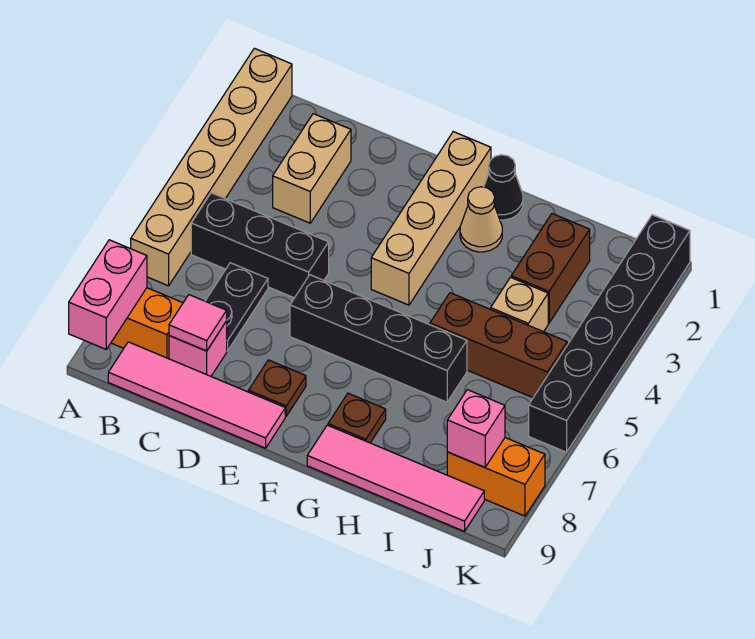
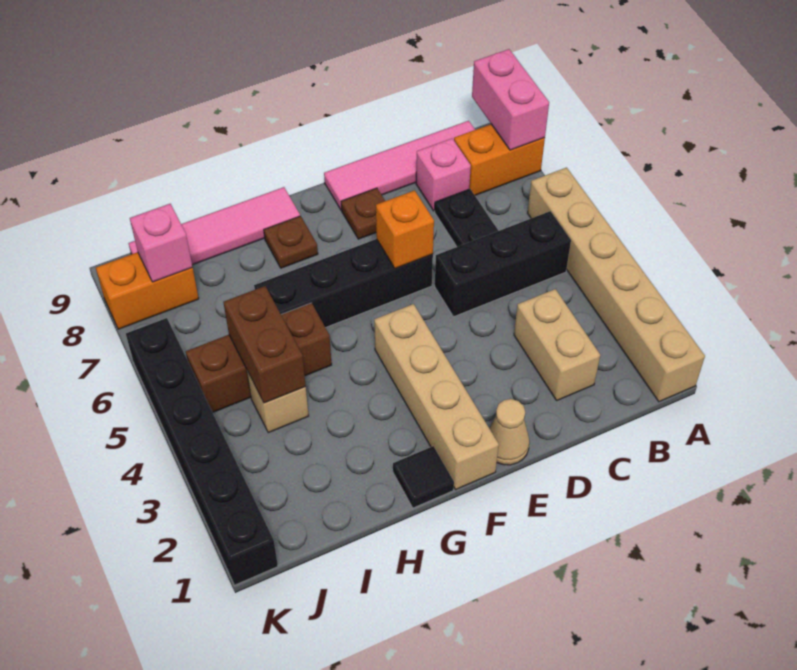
pink tile C8 level 2 -> none
none -> orange brick E6 level 2
black cone G1 level 1 -> black tile G1 level 1
tan cone G2 level 1 -> tan cone E1 level 1
brown brick I2:I3 level 1 -> brown brick I4:I5 level 2

